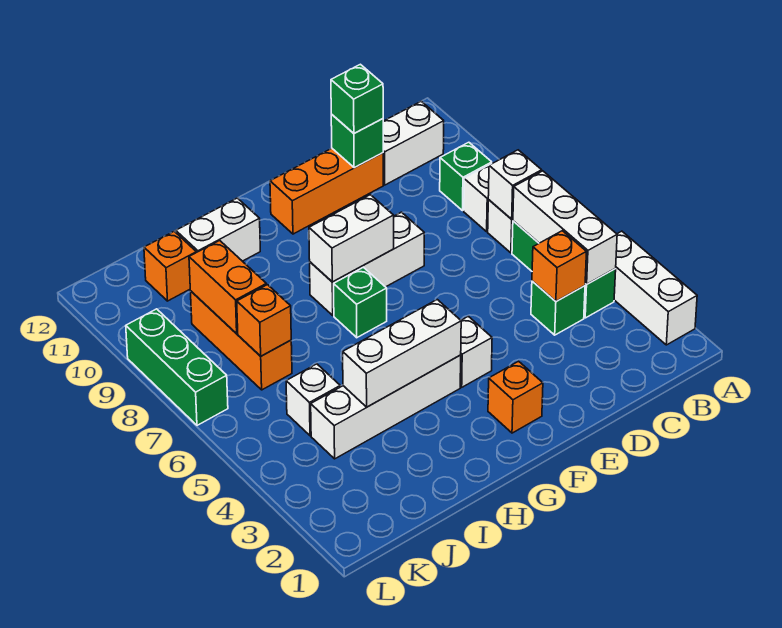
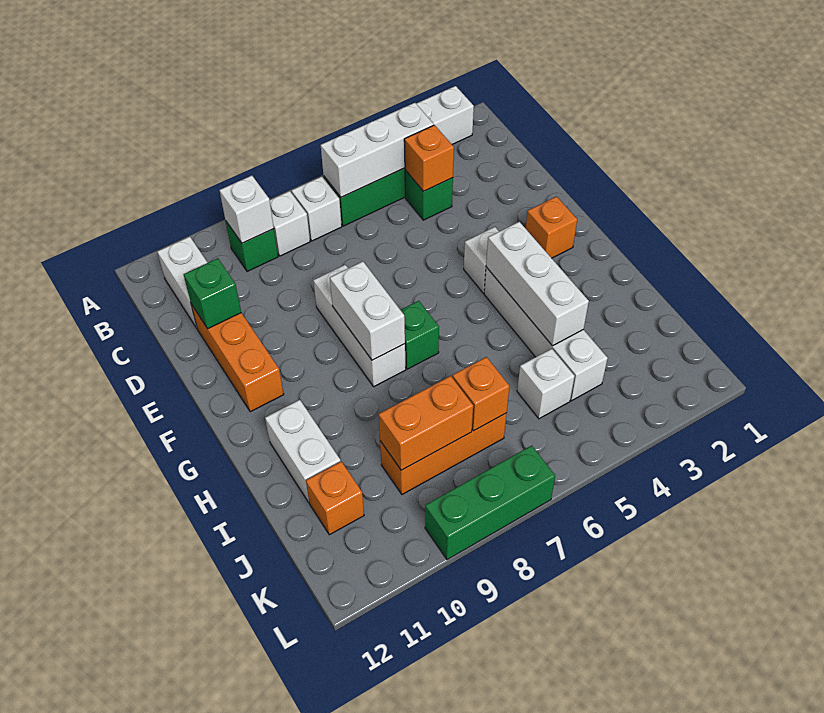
white brick B7 level 2 -> white brick B9 level 2
green brick D11 level 3 -> none

